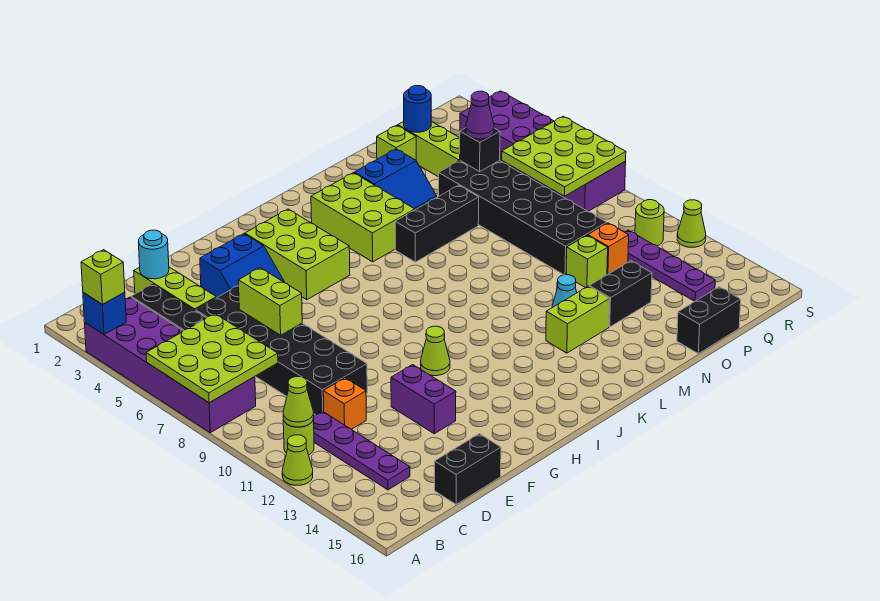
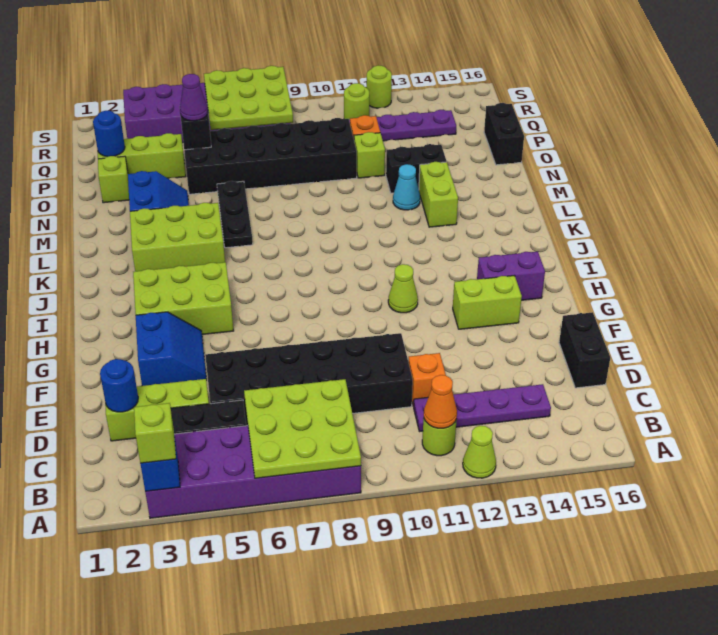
lime cone B11 level 2 -> orange cone B11 level 2
cyan round brick D2 level 2 -> blue round brick D2 level 2
lime brick E6:E7 level 2 -> lime brick G13:G14 level 1
purple brick F12:F13 level 1 -> purple brick H14:H15 level 1
black brick L6:N6 level 1 -> black plate L6:N6 level 1
black brick N13:O13 level 1 -> black brick N12:N13 level 1
lime cone S12 level 1 -> lime round brick S12 level 1

